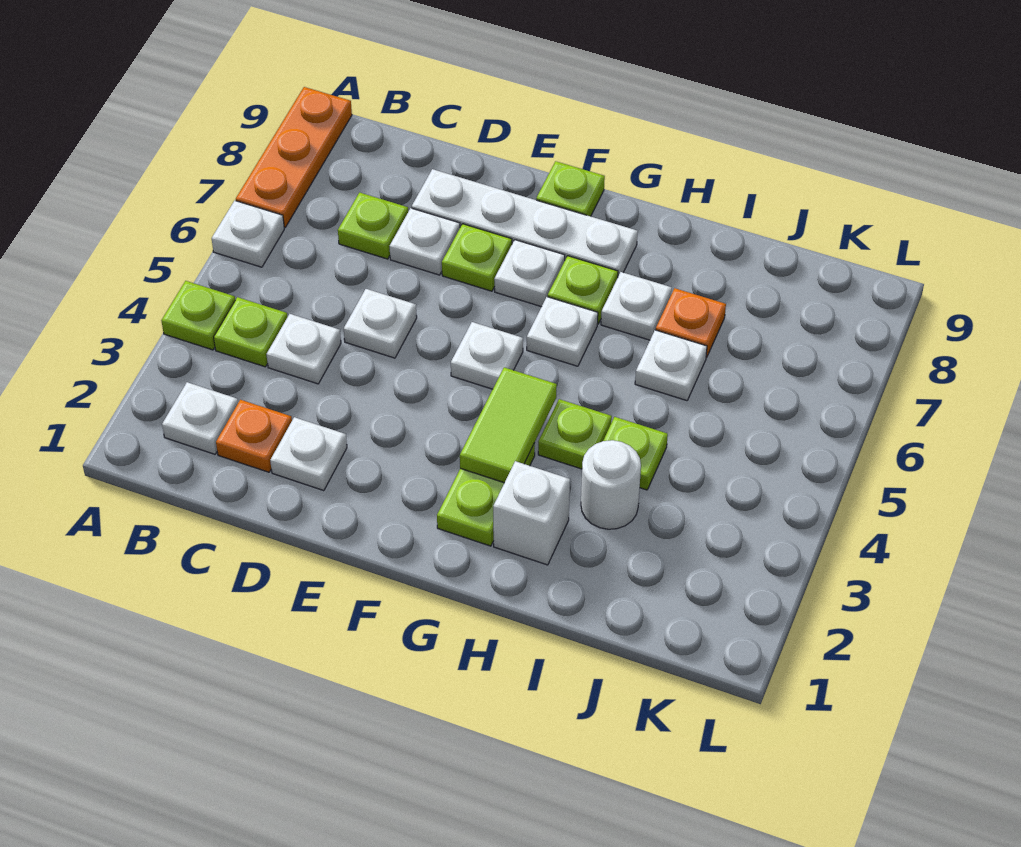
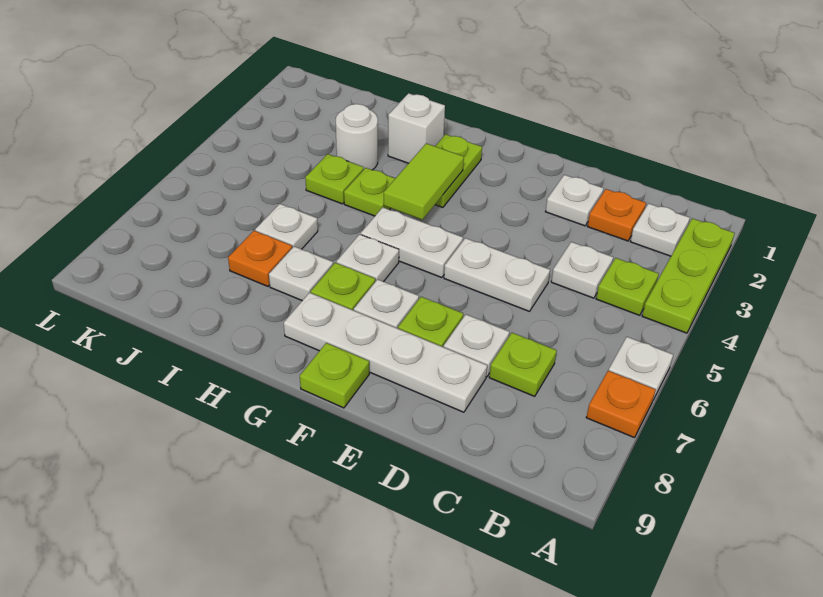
lime plate A4 level 1 -> lime plate A2:A4 level 1
orange plate A7:A9 level 1 -> orange plate A7 level 1
white plate D5 level 1 -> white plate D5:E5 level 1
white plate F5 level 1 -> white plate F5:G5 level 1

